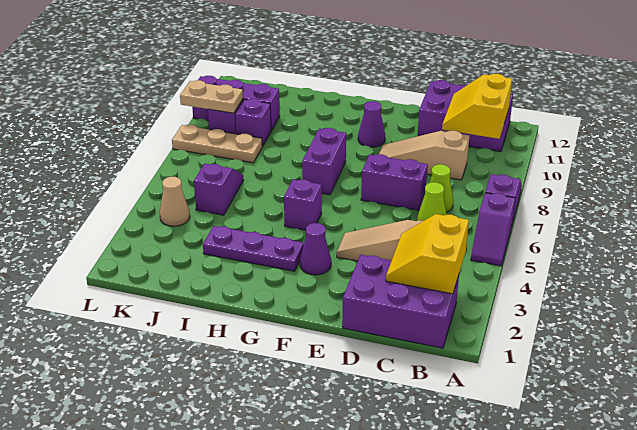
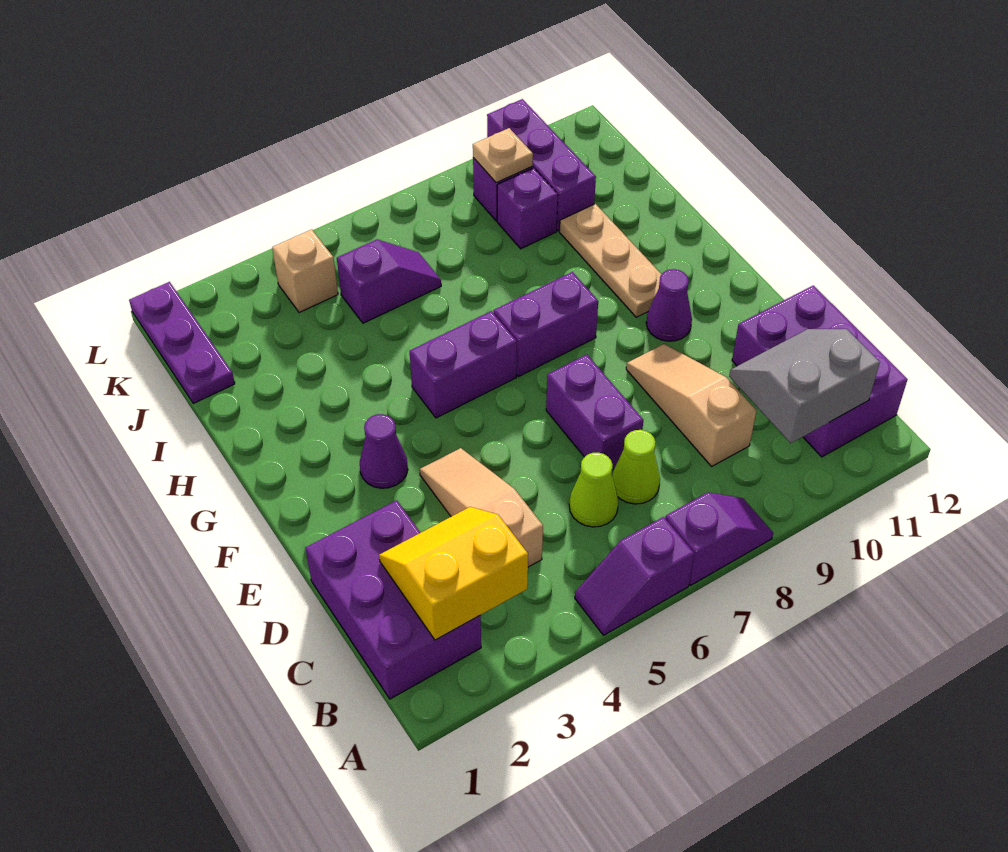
yellow slope B10:C11 level 2 top B -> grey slope B10:C11 level 2 top B
purple plate G3:I3 level 1 -> purple plate J1:L1 level 1
purple brick G5 level 1 -> purple brick G5:G6 level 1
tan plate J8:L8 level 1 -> tan plate G10:I10 level 1
tan cone K4 level 1 -> tan brick K4 level 1
tan plate K9:L9 level 2 -> tan plate K9 level 2

